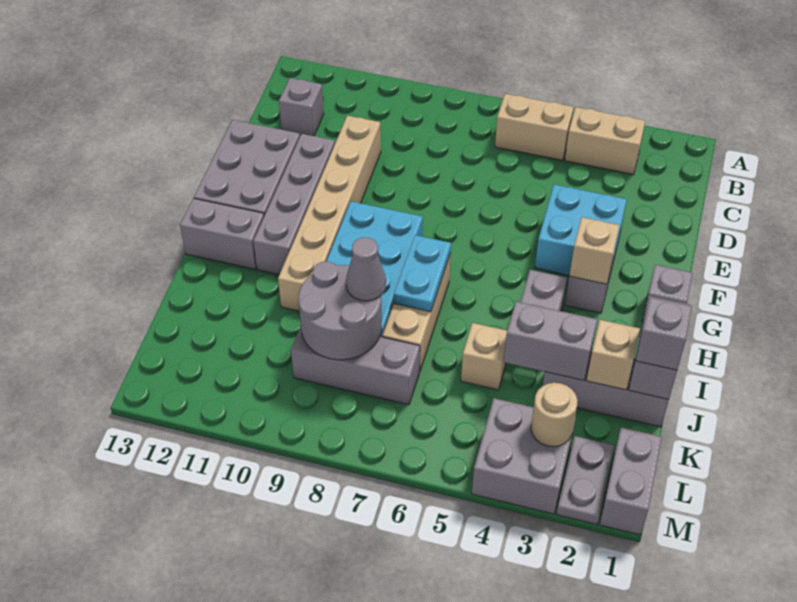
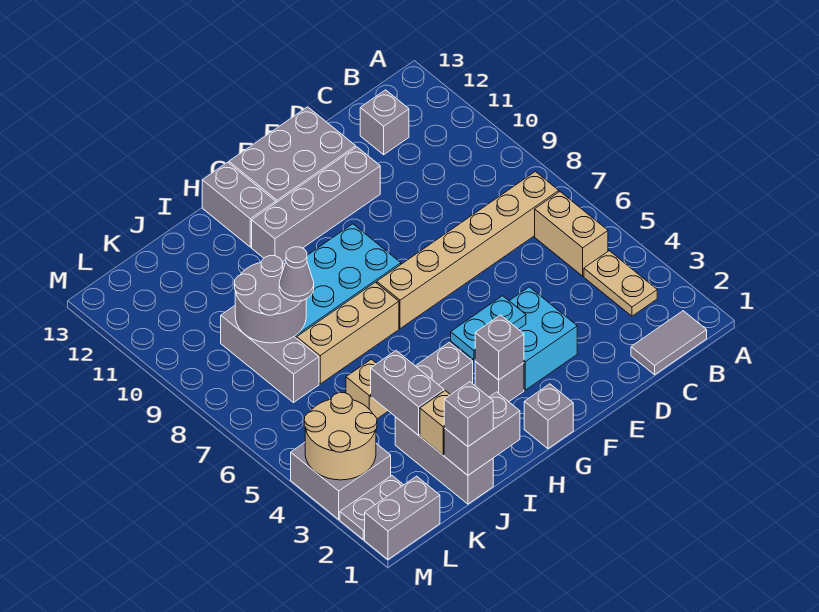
none -> grey tile B1:C1 level 1
tan brick B3:B4 level 1 -> tan plate B3:B4 level 1
tan brick D10:I10 level 1 -> tan brick B7:G7 level 1
tan brick G3 level 2 -> grey brick G3 level 2
cyan plate H7:I7 level 2 -> cyan plate F4:G4 level 2
tan round brick L3 level 2 -> tan round brick L3:M4 level 2

